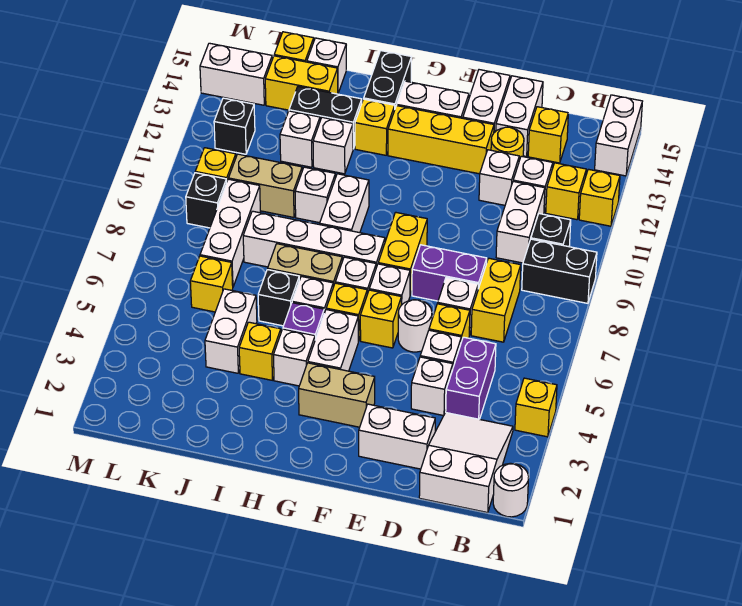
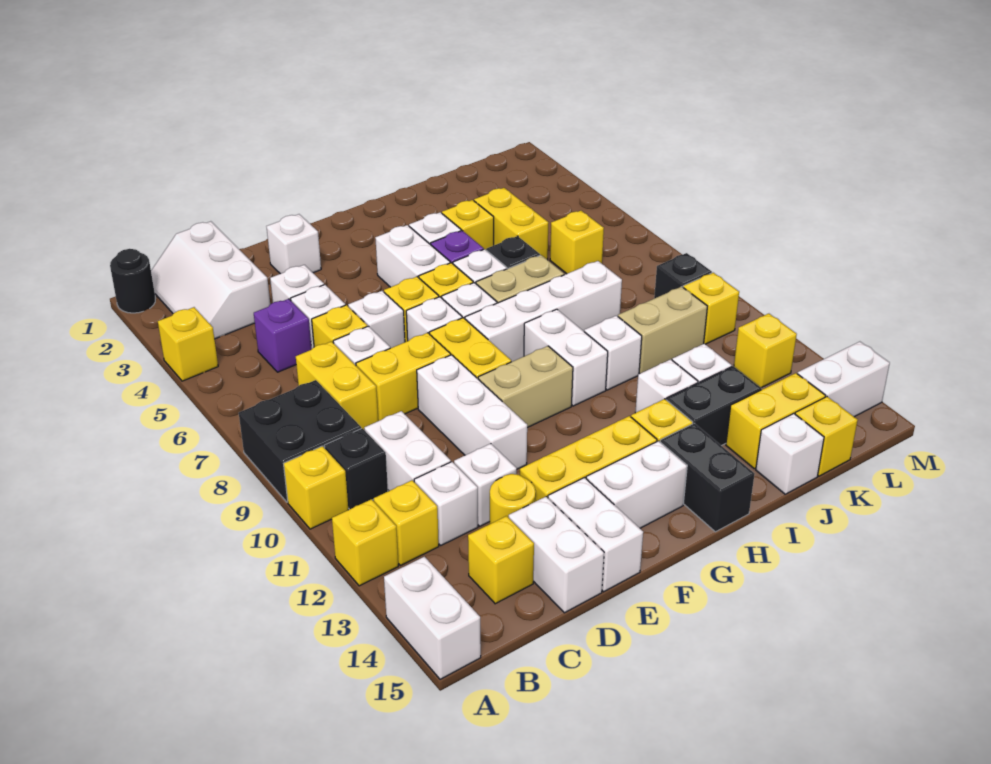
white round brick A1 level 1 -> black round brick A1 level 1
black brick A9:B9 level 1 -> black brick A8:B9 level 1
none -> yellow brick A10 level 1
white slope B1:C3 level 1 top 1 -> white slope B1:C3 level 1 top C
purple brick C4:C5 level 1 -> purple brick C5 level 1
white brick D2:E2 level 1 -> white brick E2 level 1
purple brick D8:E8 level 1 -> yellow brick D8:E8 level 1
white round brick E6 level 1 -> white brick E6 level 1
tan brick F3:G3 level 1 -> tan brick F10:G10 level 1
white brick J4:J5 level 1 -> yellow brick J4:J5 level 1
white brick K7:K9 level 1 -> white brick E9:E11 level 1
black brick L12 level 1 -> yellow brick L12 level 1

